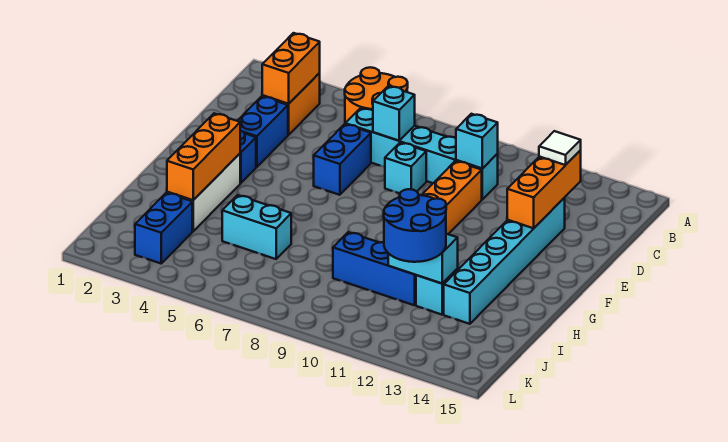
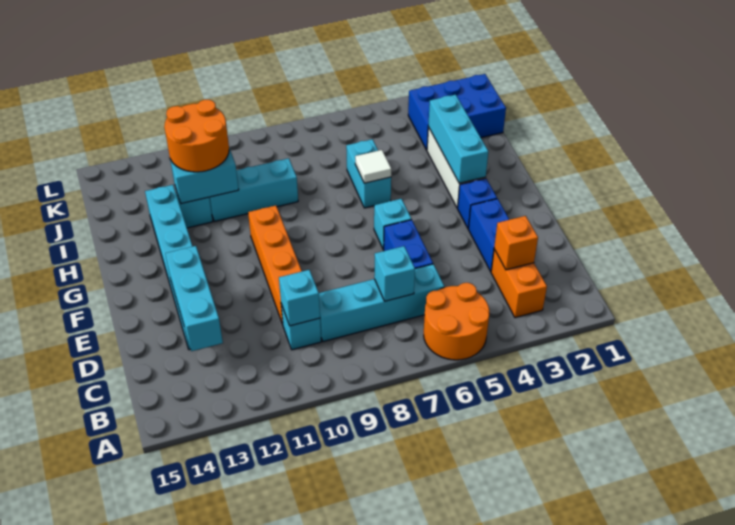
orange brick B3:C3 level 2 -> orange brick C3 level 2
orange brick C13:E13 level 2 -> cyan brick C13:E13 level 2
white tile C13 level 3 -> white tile H6 level 2
cyan brick D8 level 1 -> cyan brick F6 level 1
orange brick G3:I3 level 2 -> cyan brick G3:I3 level 2
cyan brick I5:I6 level 1 -> cyan brick H6:I6 level 1
blue brick I9:I11 level 1 -> cyan brick I9:I11 level 1
blue round brick I11:J12 level 3 -> orange round brick I11:J12 level 3
blue brick J3:K3 level 1 -> blue brick J1:K3 level 1

